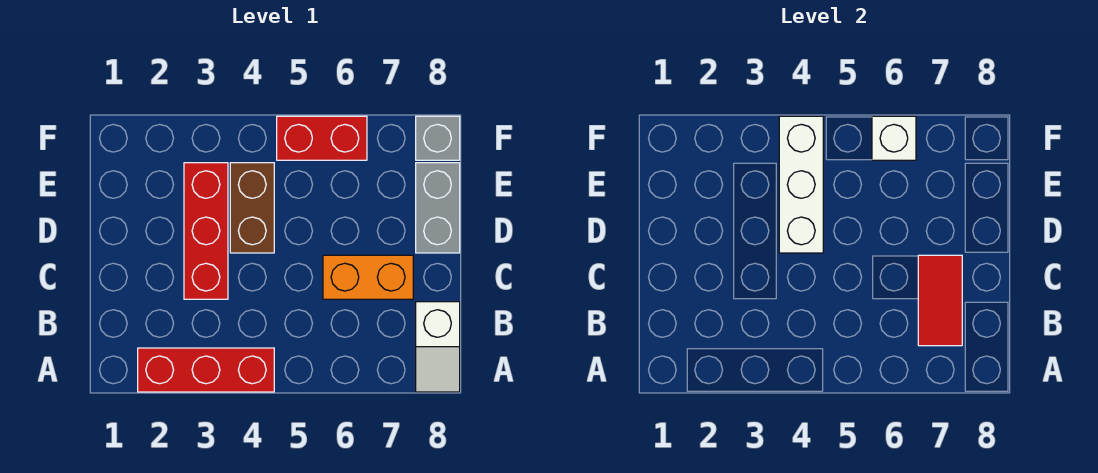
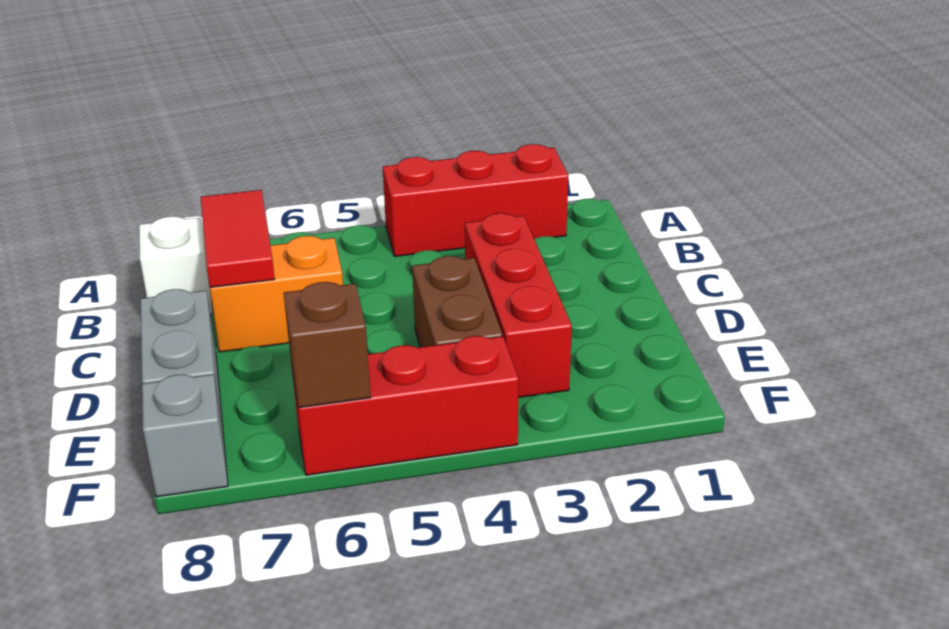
white brick D4:F4 level 2 -> none
red brick F5:F6 level 1 -> red brick F4:F6 level 1
white brick F6 level 2 -> brown brick F6 level 2

